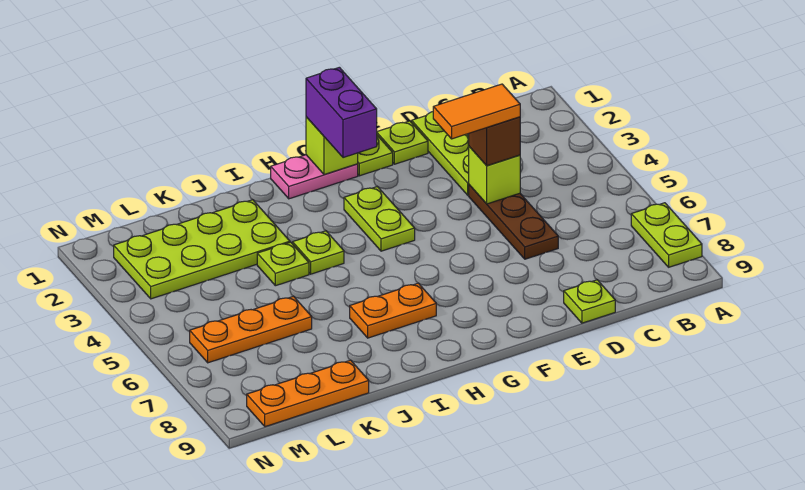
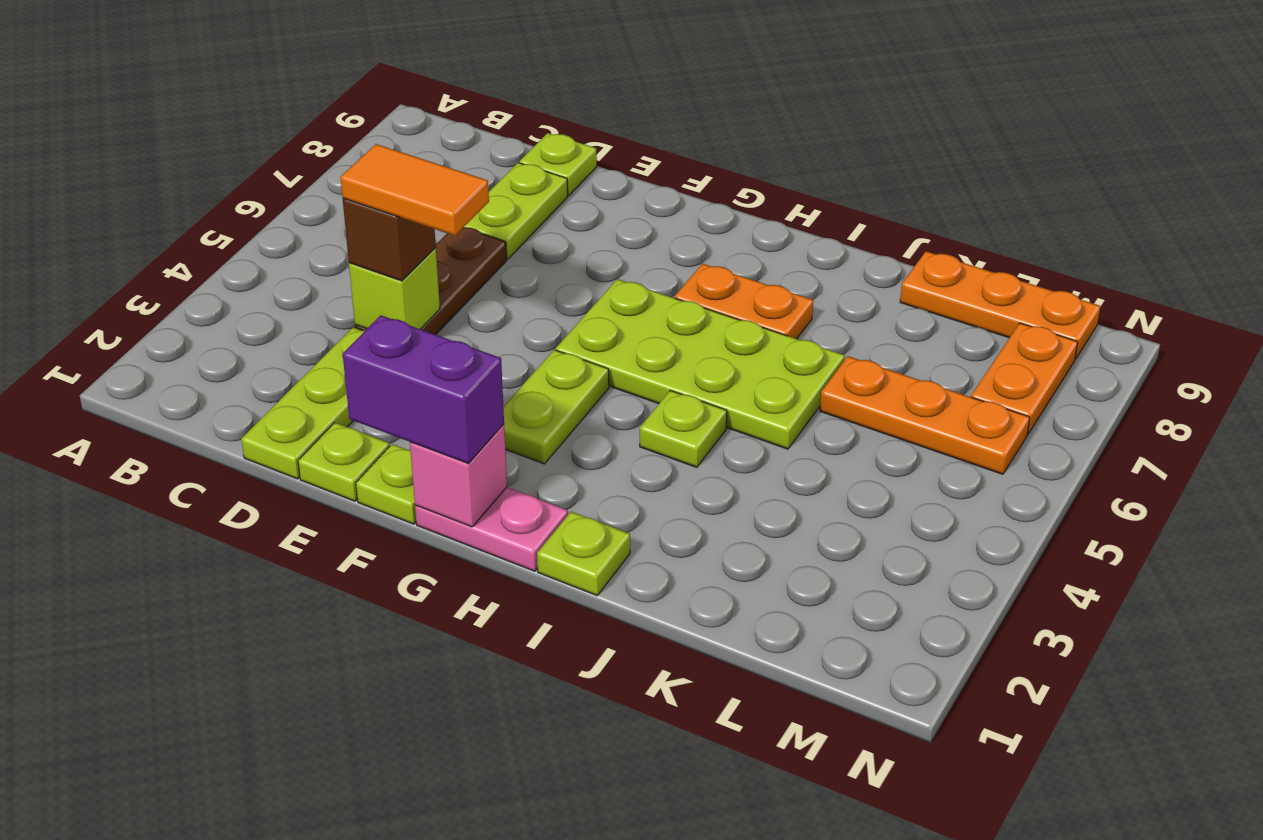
lime plate A7:A8 level 1 -> lime plate D7:D8 level 1
lime brick G1 level 2 -> pink brick G1 level 2
purple brick G1:G2 level 3 -> purple brick F1:G1 level 3
lime plate J2:M3 level 1 -> lime plate G5:J6 level 1
lime plate J4 level 1 -> lime plate I1 level 1
none -> orange plate M7:M8 level 1

